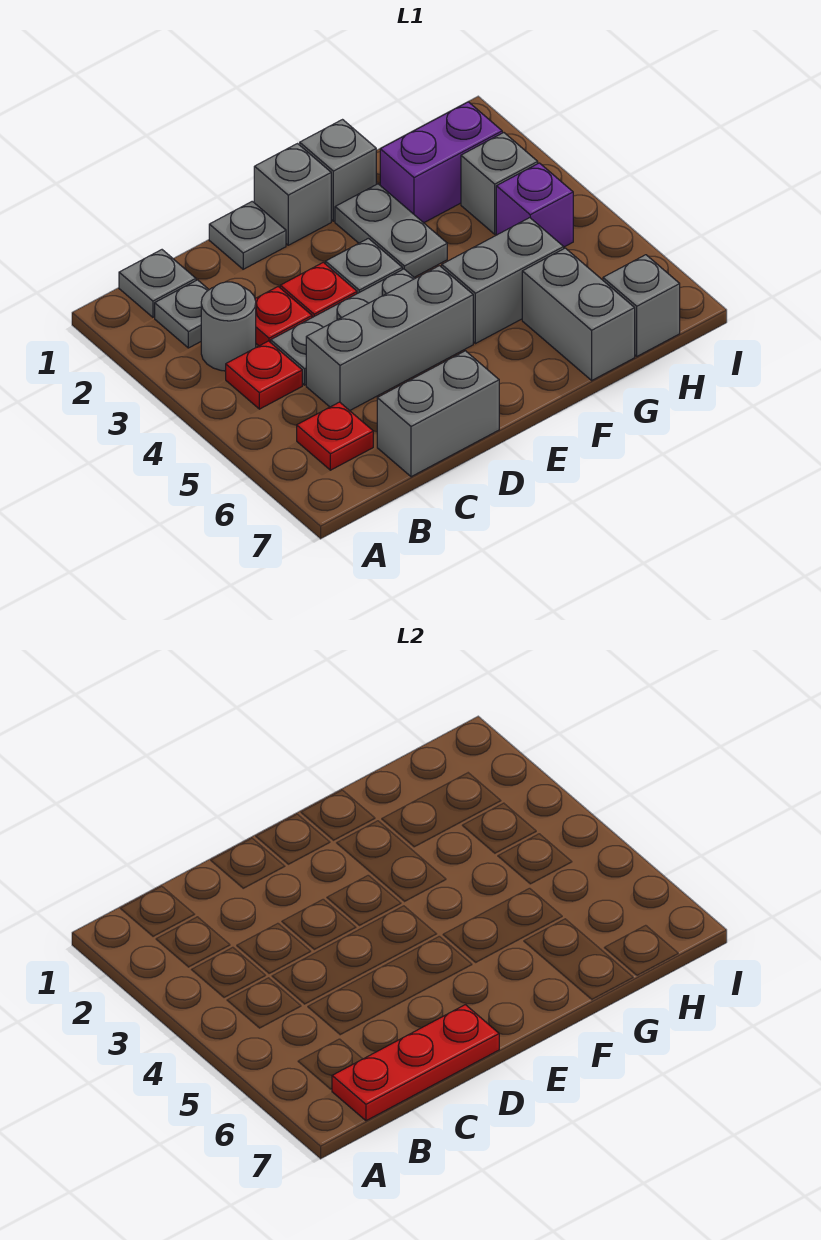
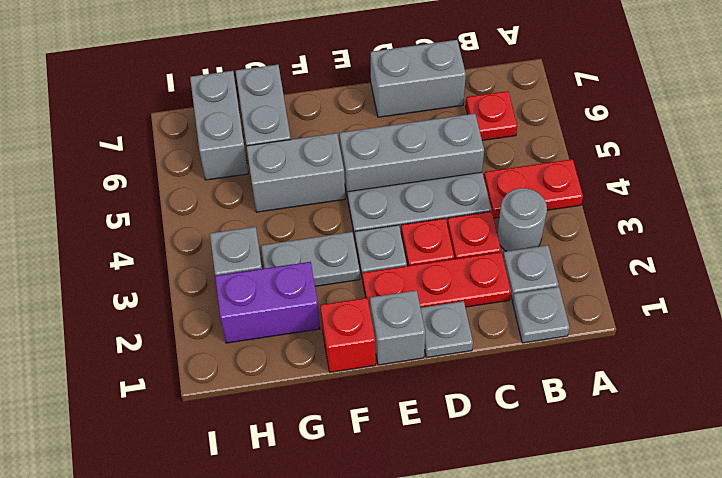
red plate B4 level 1 -> red plate A4:B4 level 1
red plate B7:D7 level 2 -> red plate C2:E2 level 1
grey brick F1 level 1 -> red brick F1 level 1
grey plate F2:F3 level 1 -> grey plate F3:G3 level 1
purple brick H4 level 1 -> none
grey brick H7 level 1 -> grey brick H6:H7 level 1

